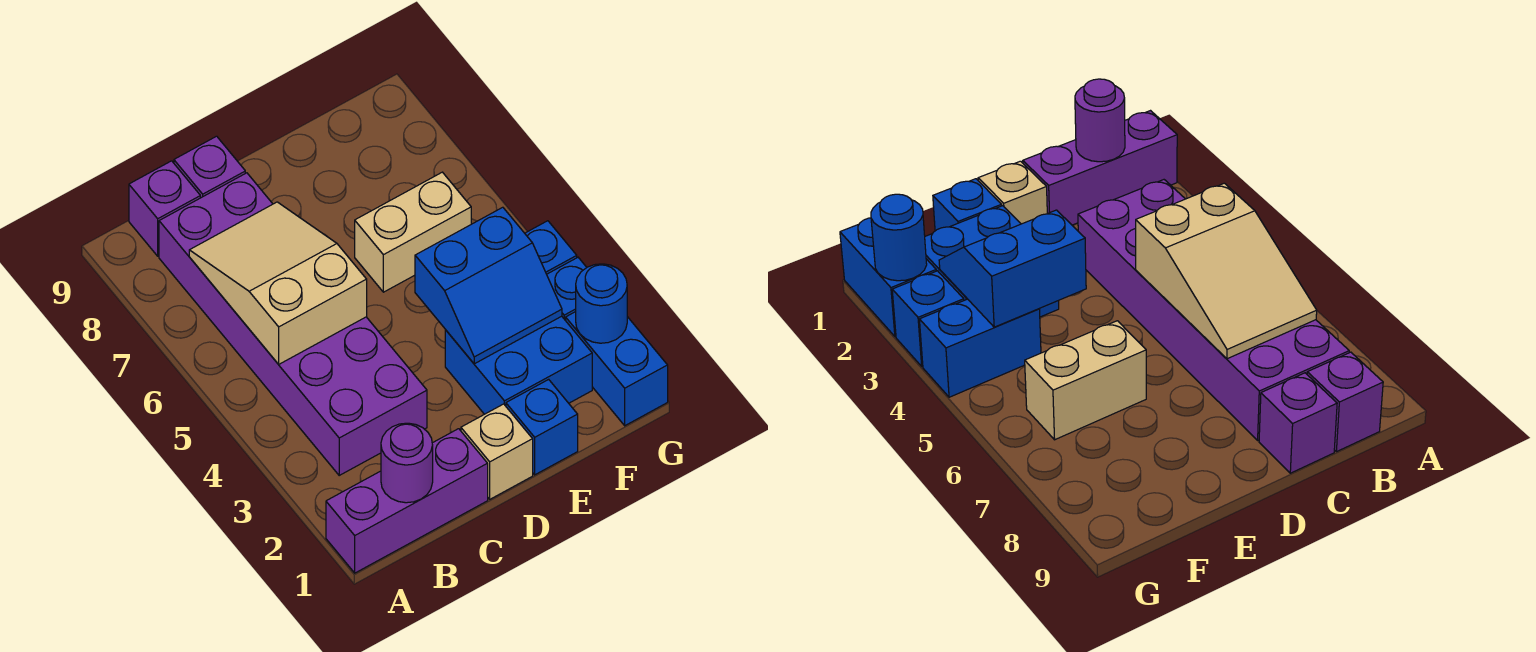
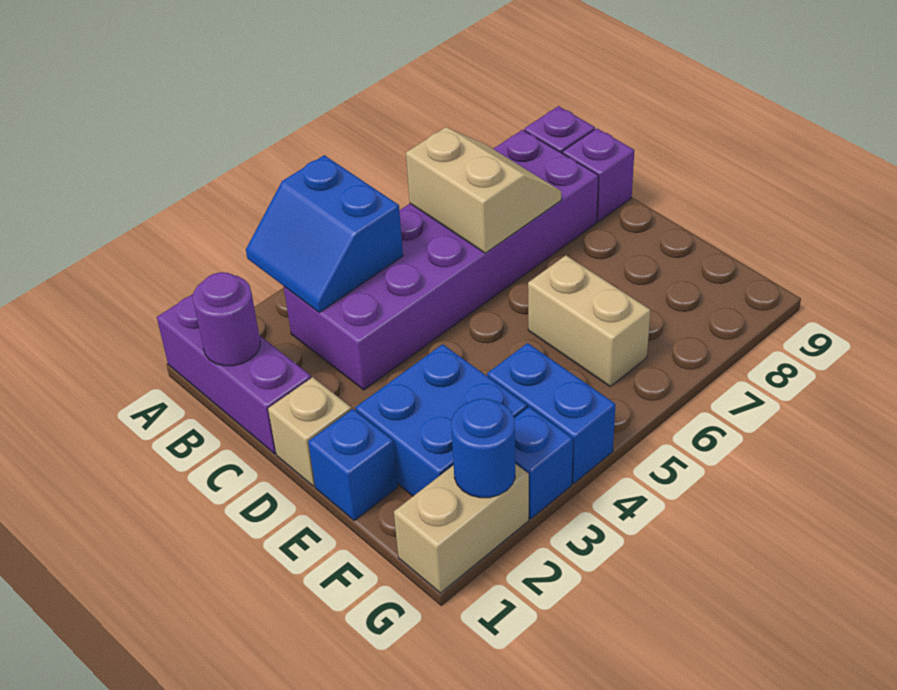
tan slope B5:C7 level 2 top 5 -> tan slope B6:C7 level 2 top 6
blue slope E3:F4 level 2 top 4 -> blue slope A3:B4 level 2 top 4
blue brick G1:G2 level 1 -> tan brick G1:G2 level 1

